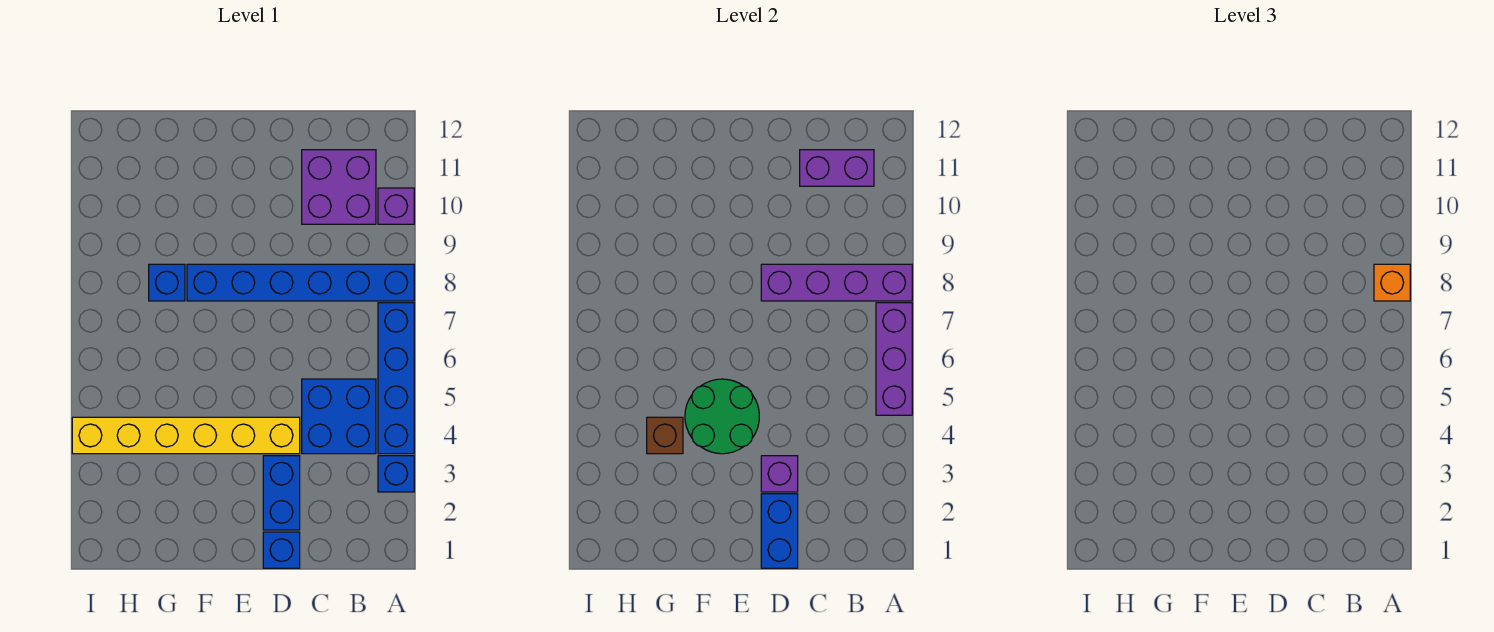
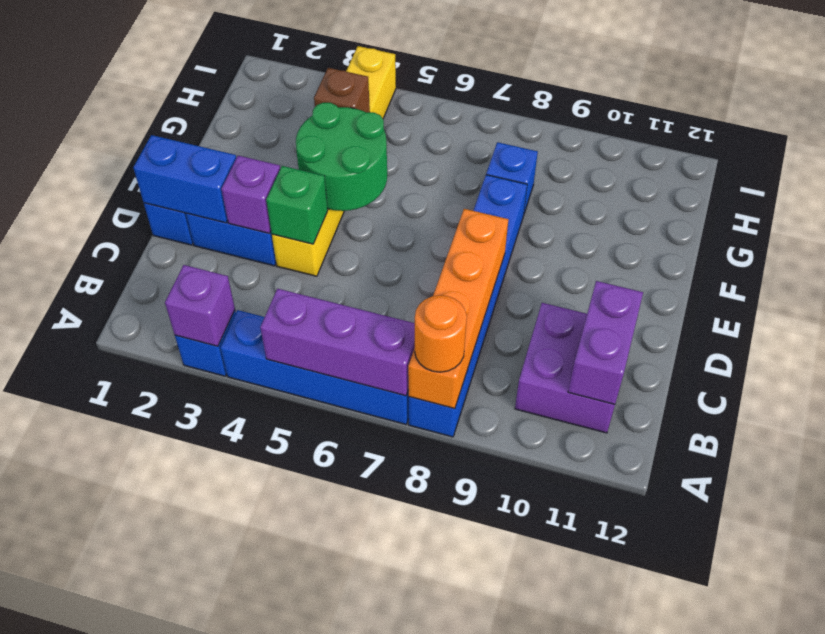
purple brick A8:D8 level 2 -> orange brick A8:D8 level 2
orange brick A8 level 3 -> orange round brick A8 level 3
purple brick A10 level 1 -> purple brick A3 level 2
blue brick B4:C5 level 1 -> none
none -> green brick D4 level 2

